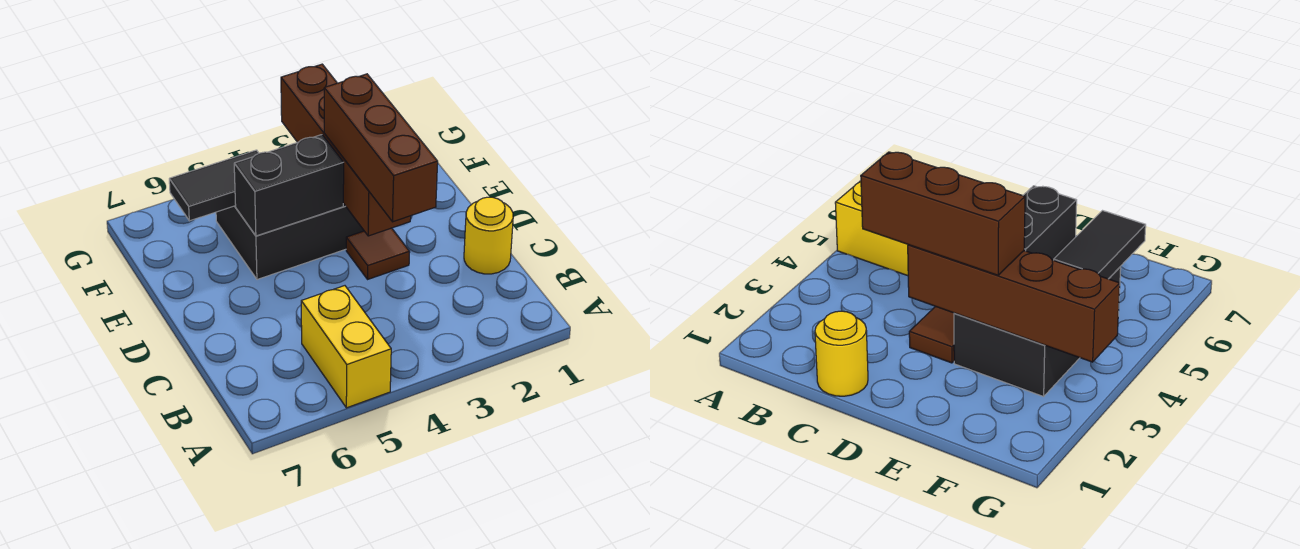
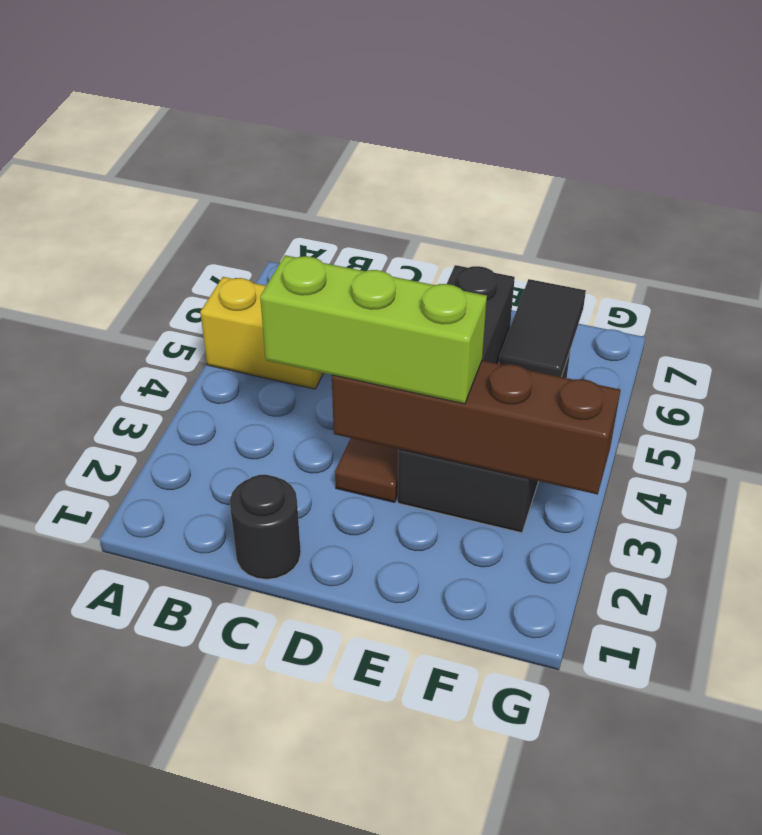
yellow round brick C1 level 1 -> black round brick C1 level 1
brown brick C3:E3 level 3 -> lime brick C3:E3 level 3

